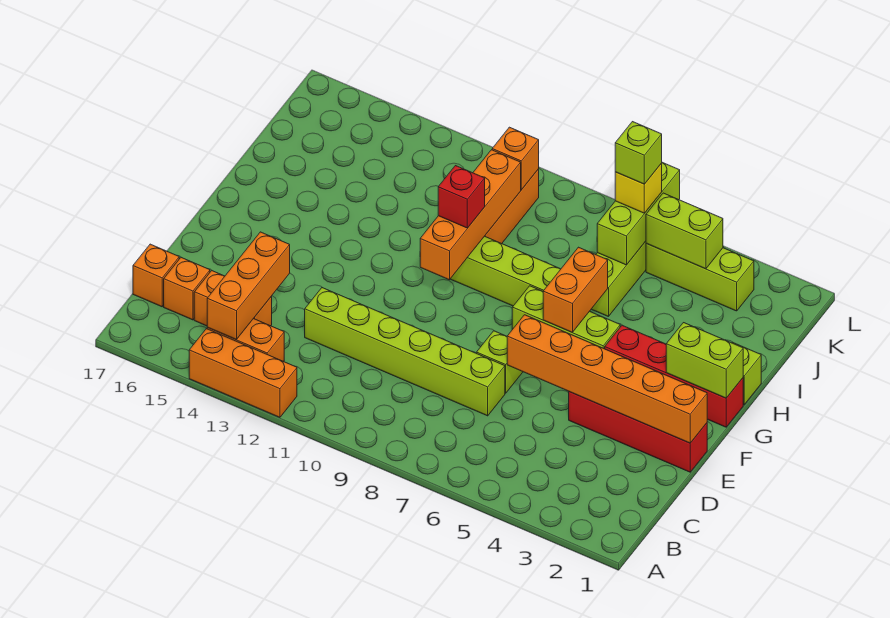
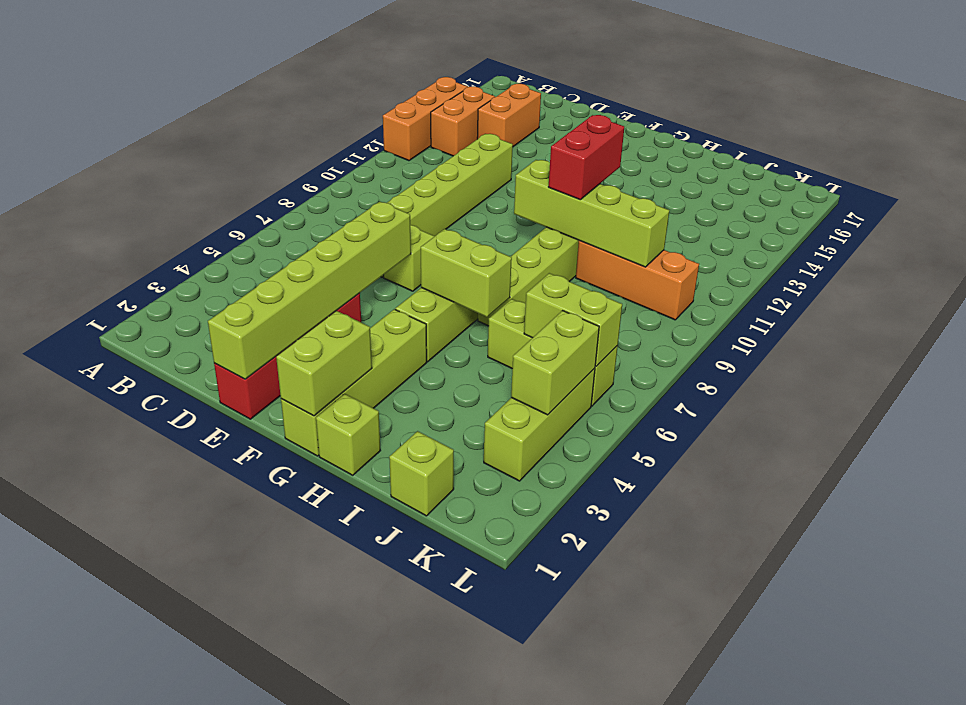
orange brick B14:D14 level 2 -> none
orange brick C16 level 1 -> none
orange brick C17 level 1 -> none
orange brick E1:E6 level 2 -> lime brick E1:E6 level 2
red brick G1:G4 level 1 -> lime brick G1:G4 level 1
orange brick G6:H6 level 2 -> lime brick G6:H6 level 2
orange brick G10:J10 level 2 -> lime brick G10:J10 level 2
red brick H10 level 3 -> red brick H10:H11 level 3
lime brick J6:L6 level 2 -> lime brick J6:K6 level 2
yellow brick K6 level 3 -> none
lime brick K6 level 4 -> lime brick J1 level 1
orange brick K10 level 2 -> none

